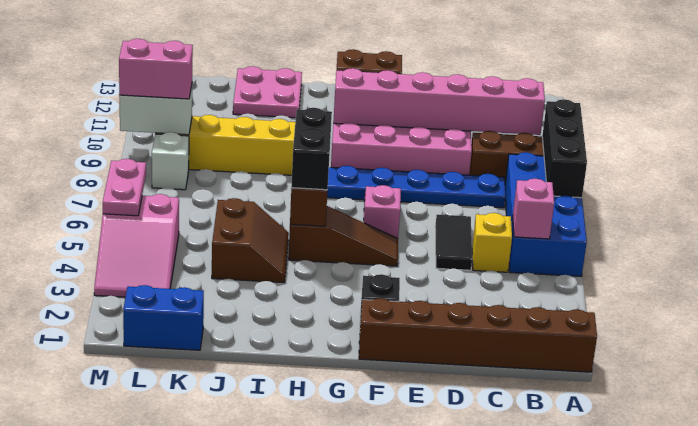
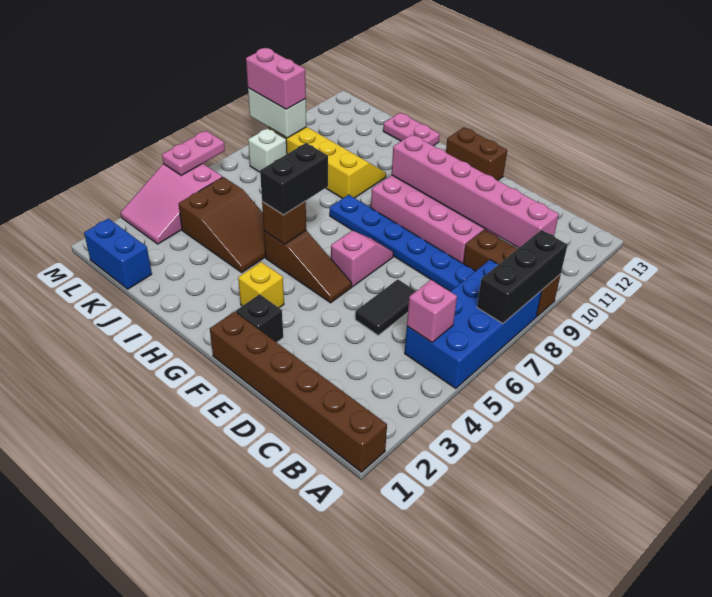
yellow brick C5 level 1 -> yellow brick G3 level 1
brown slope I4:J5 level 1 top J -> brown slope I4:K5 level 1 top K
pink plate I12:J13 level 1 -> pink plate I13:J13 level 1

